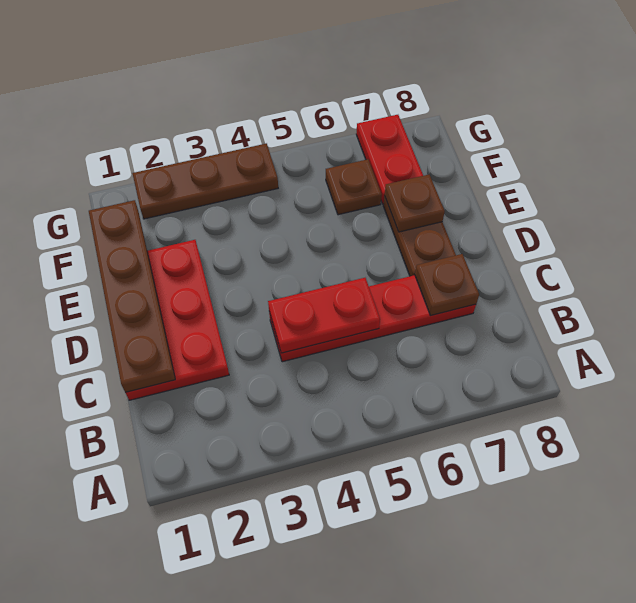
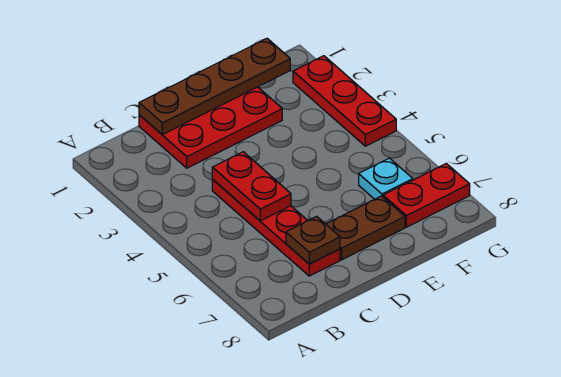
brown plate E7 level 2 -> none
brown plate F6 level 1 -> cyan plate F6 level 1
brown plate G2:G4 level 1 -> red plate G2:G4 level 1

